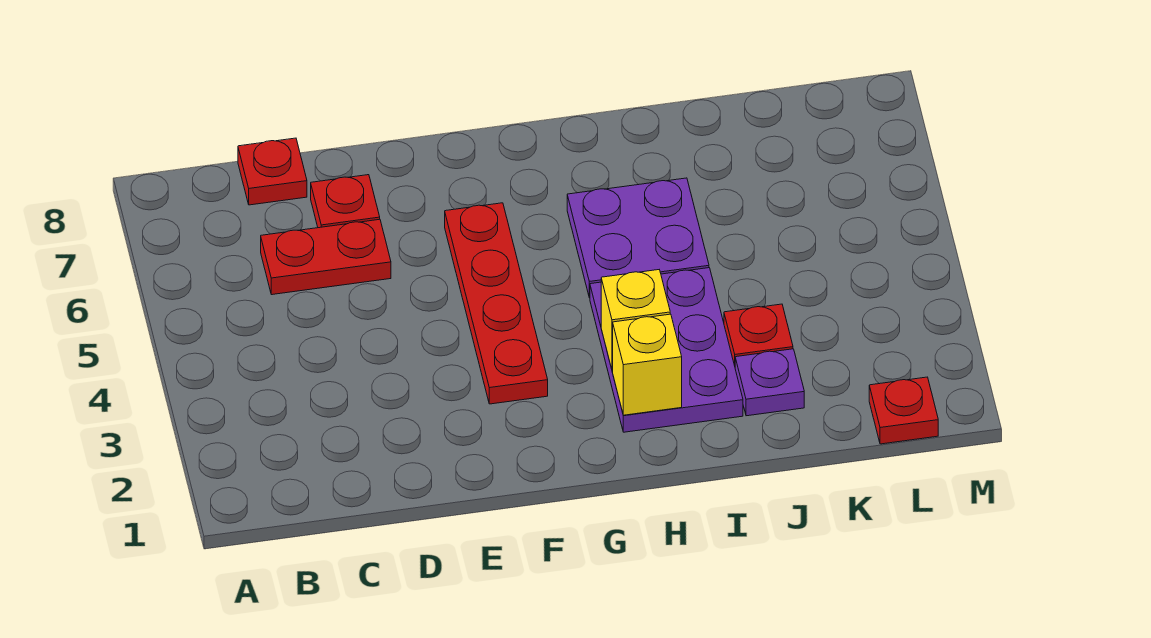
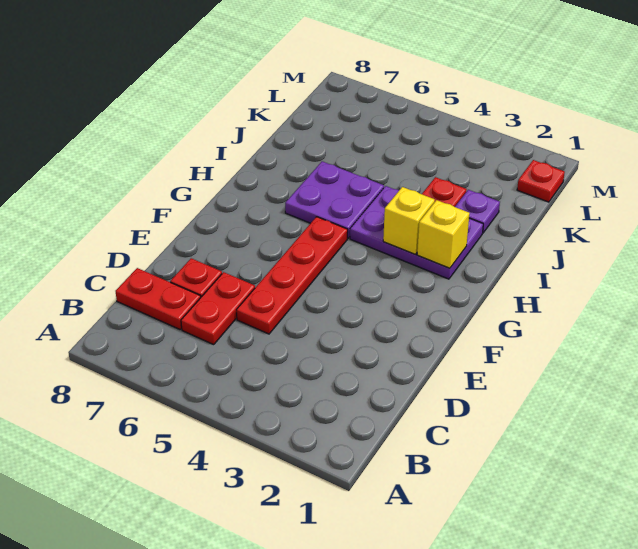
red plate C8 level 1 -> red plate C7:C8 level 1
red plate F3:F6 level 1 -> red plate D5:G5 level 1

